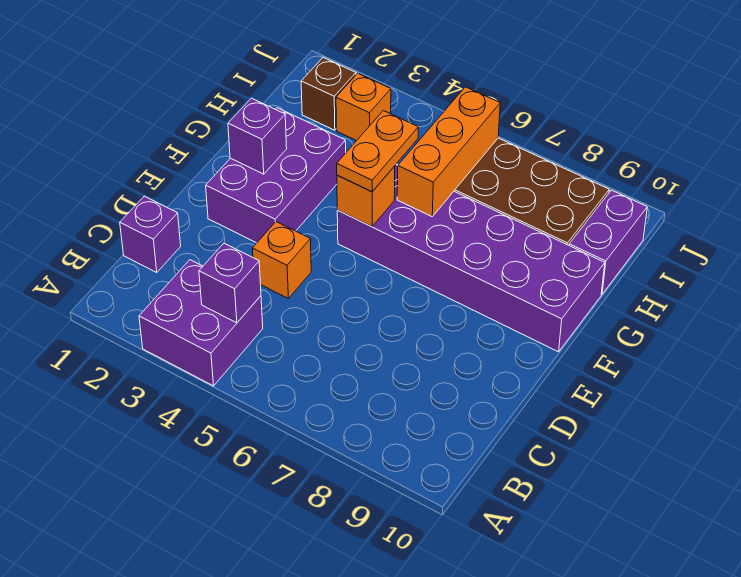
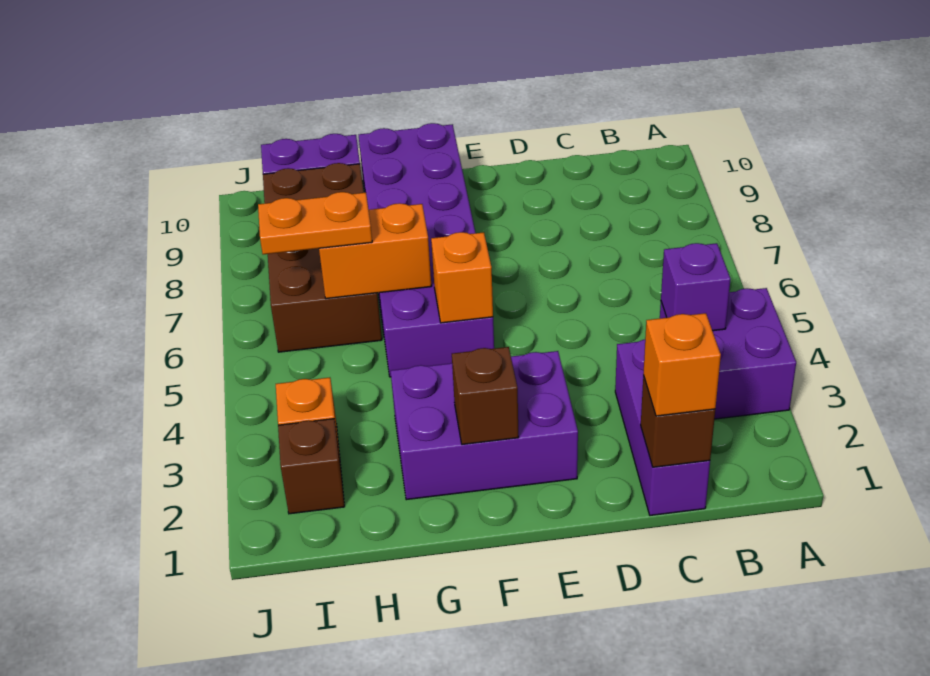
purple brick C1 level 1 -> purple brick C1:C3 level 1
none -> brown brick C1 level 2
orange brick D4 level 1 -> orange brick C1 level 3
purple brick F2 level 2 -> brown brick F2 level 2
orange plate F5:G5 level 3 -> orange plate H6:I6 level 3
orange brick G6:I6 level 2 -> orange brick G6:H6 level 2

